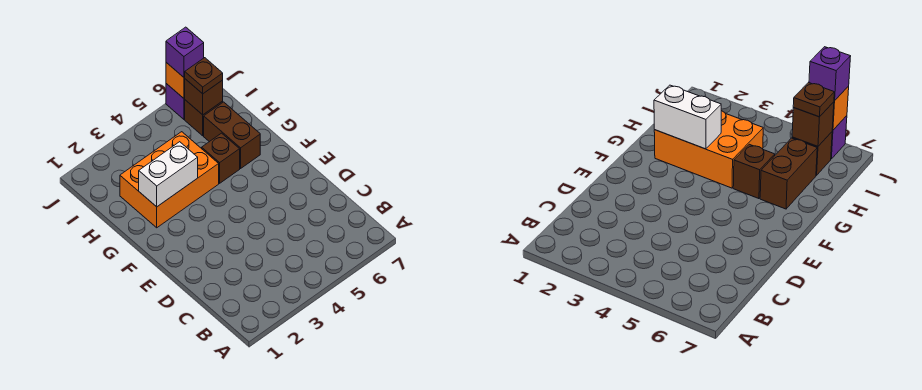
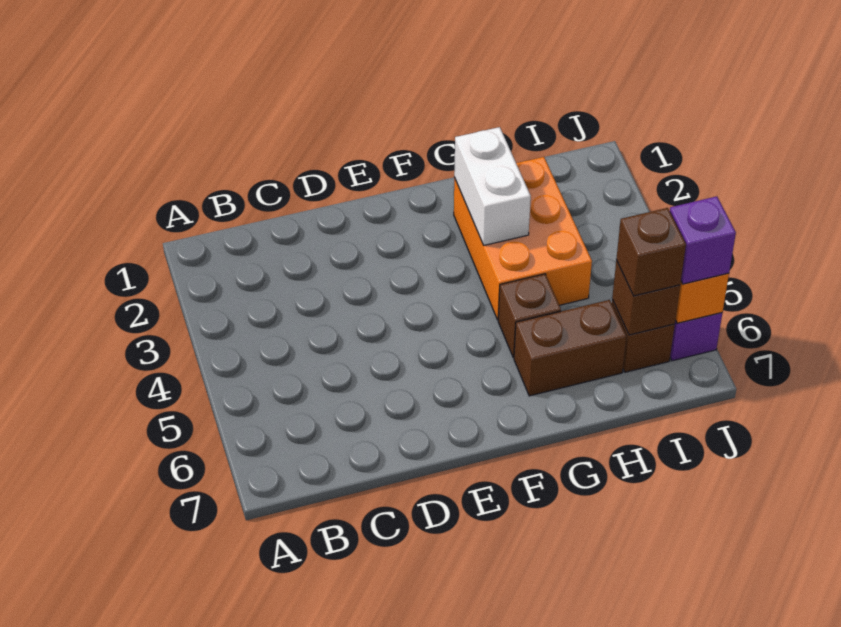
brown plate I6 level 3 -> brown brick I6 level 3

